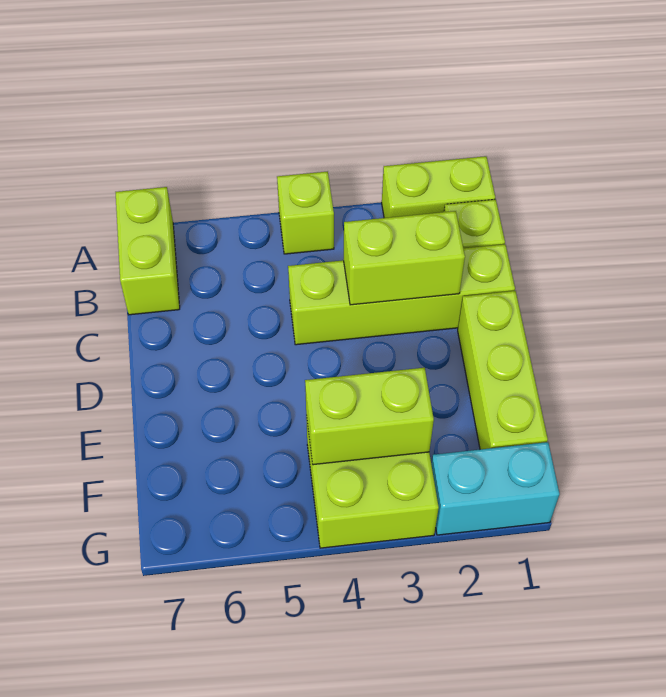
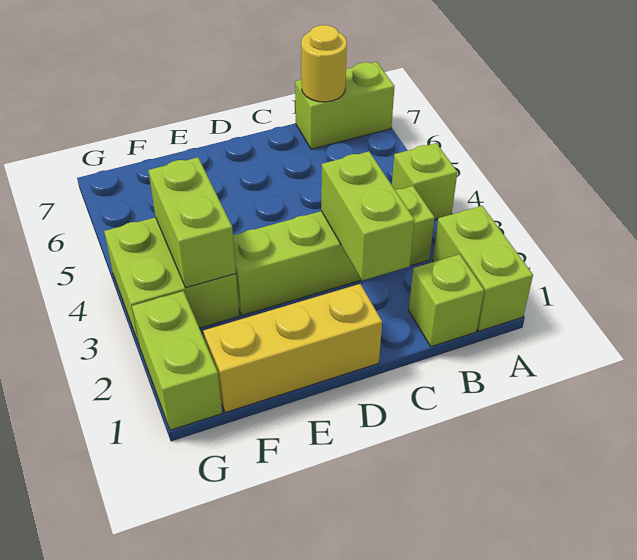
none -> yellow round brick B7 level 2
lime brick C1:C4 level 1 -> lime brick B3:E3 level 1
lime brick D1:F1 level 1 -> yellow brick D1:F1 level 1
cyan brick G1:G2 level 1 -> lime brick G1:G2 level 1

